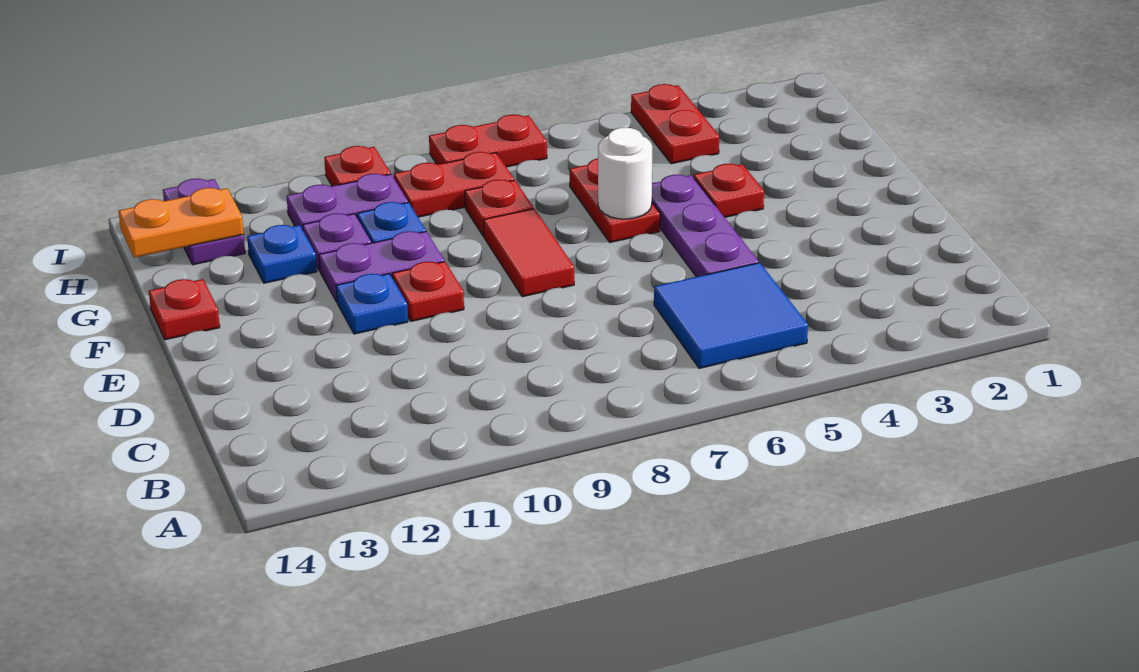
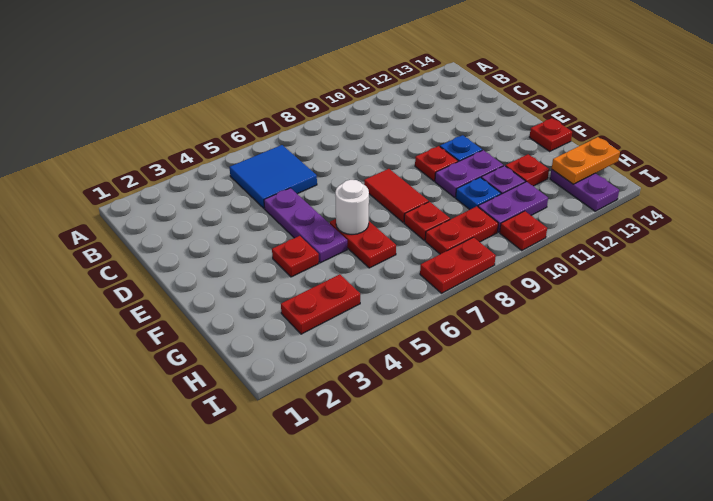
blue plate G12 level 1 -> red plate G12 level 1
red plate H4:I4 level 1 -> red plate H3:H4 level 1

